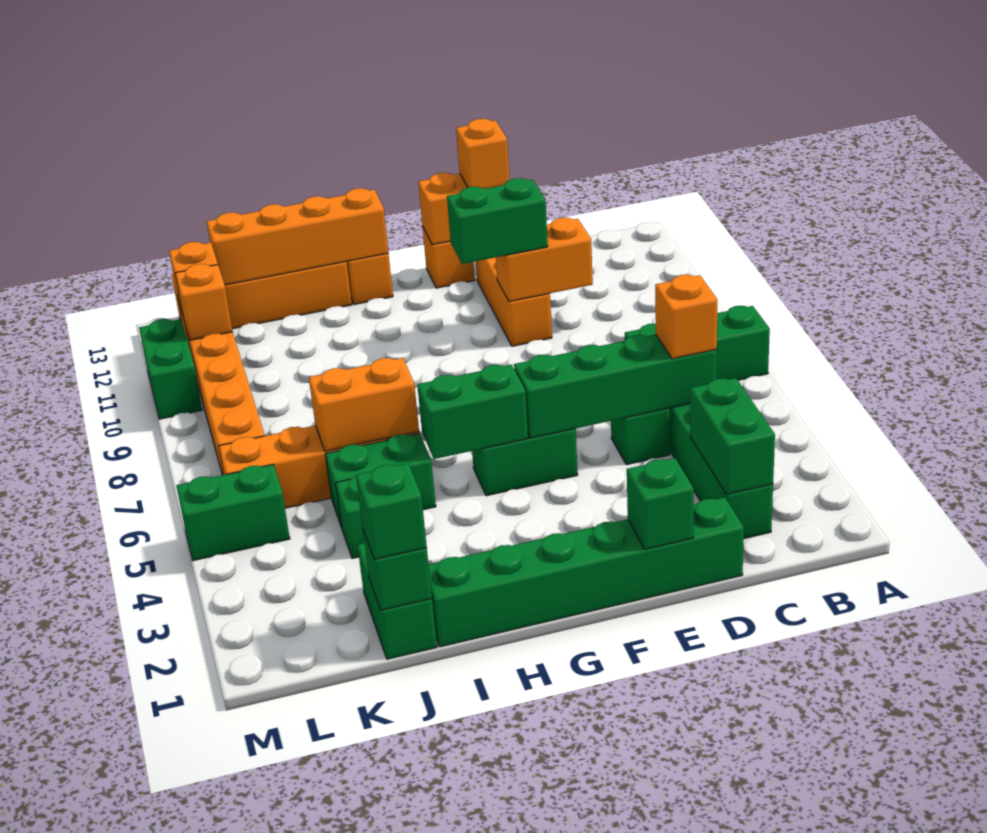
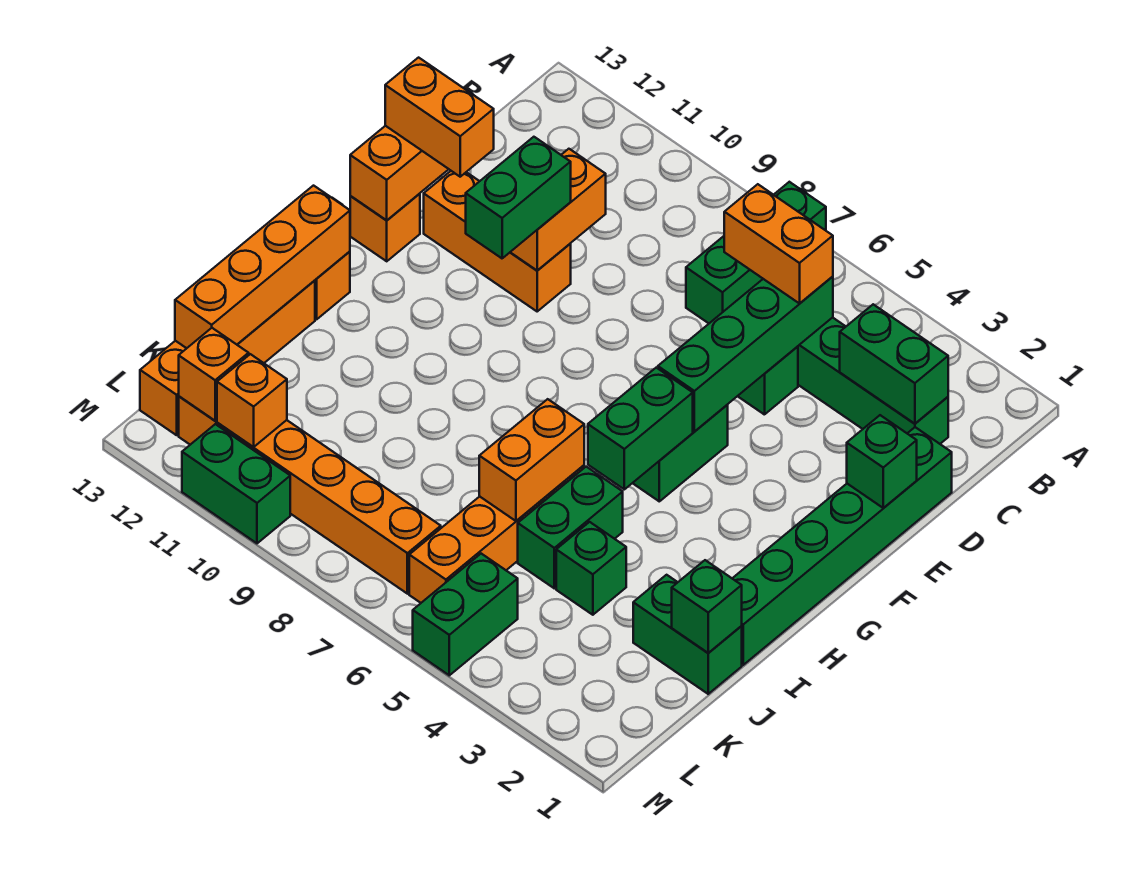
orange brick C5 level 3 -> orange brick C5:C6 level 3
orange brick E13 level 3 -> orange brick E12:E13 level 3
green brick J1 level 3 -> none

